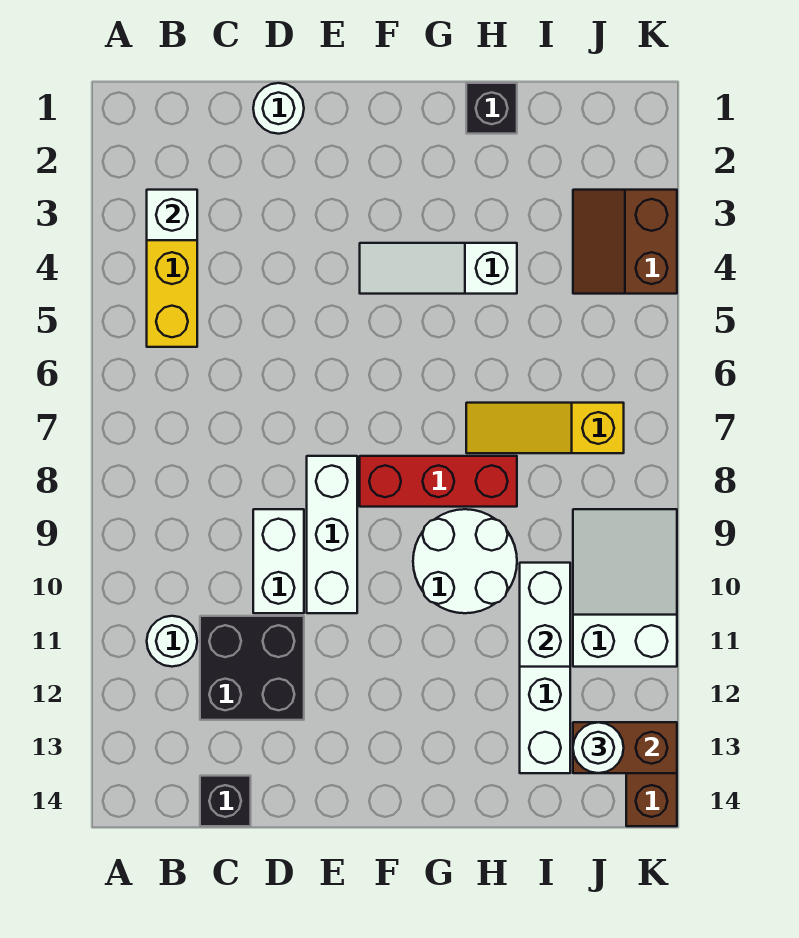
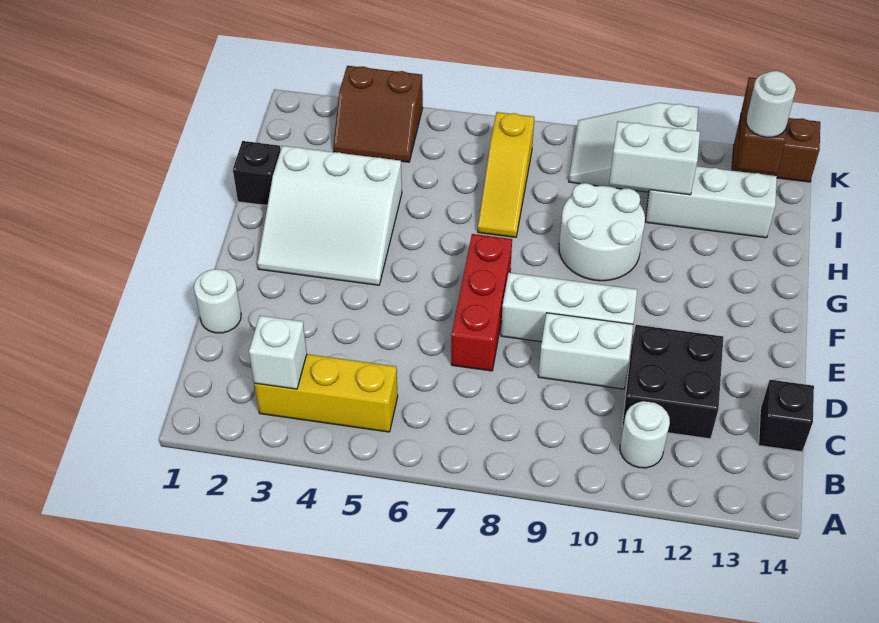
white slope F4:H4 level 1 top H -> white slope F2:H4 level 1 top H
red brick F8:H8 level 1 -> red brick D7:F7 level 1

